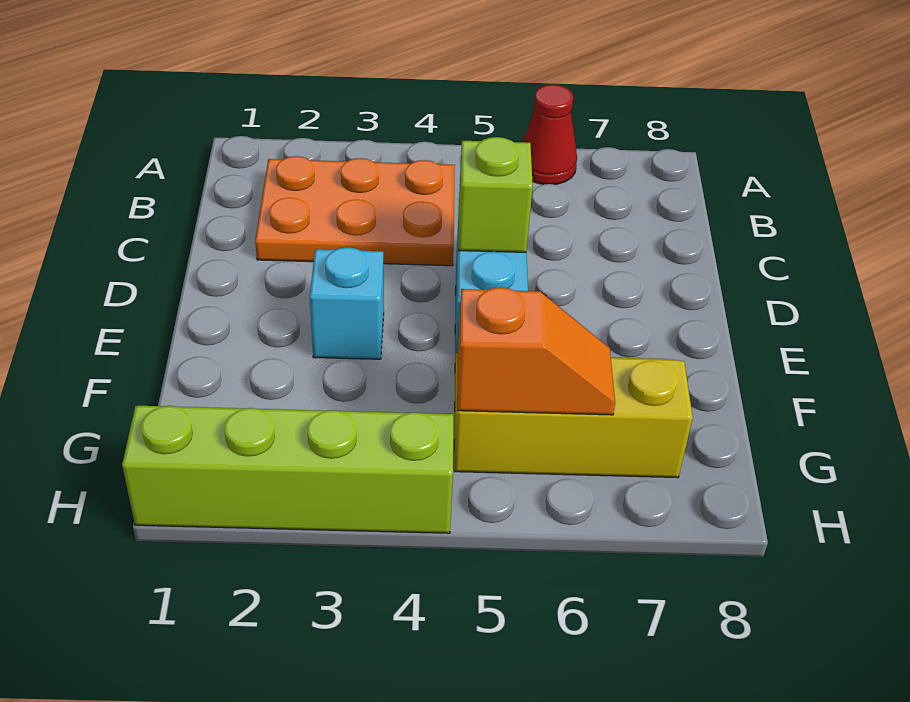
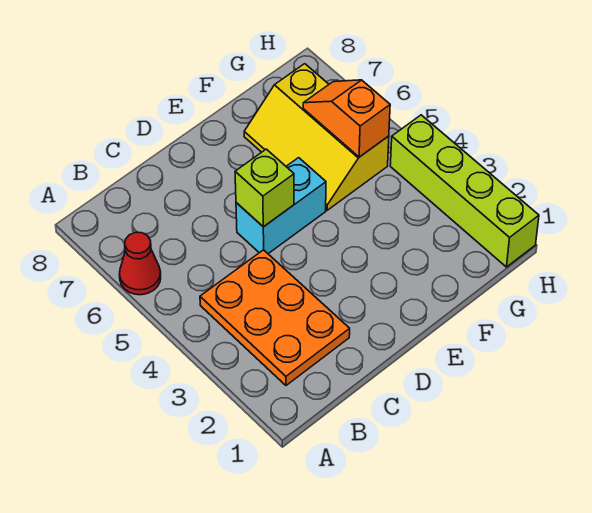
cyan brick E3 level 1 -> none

